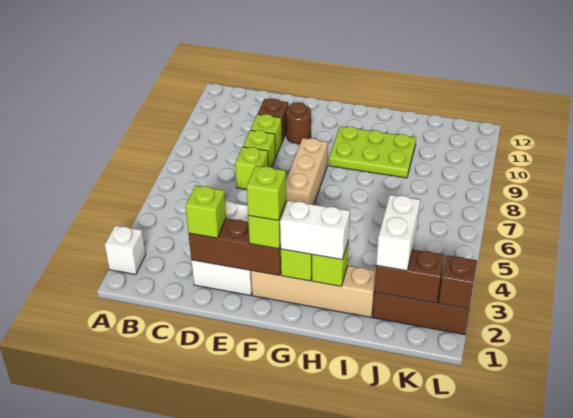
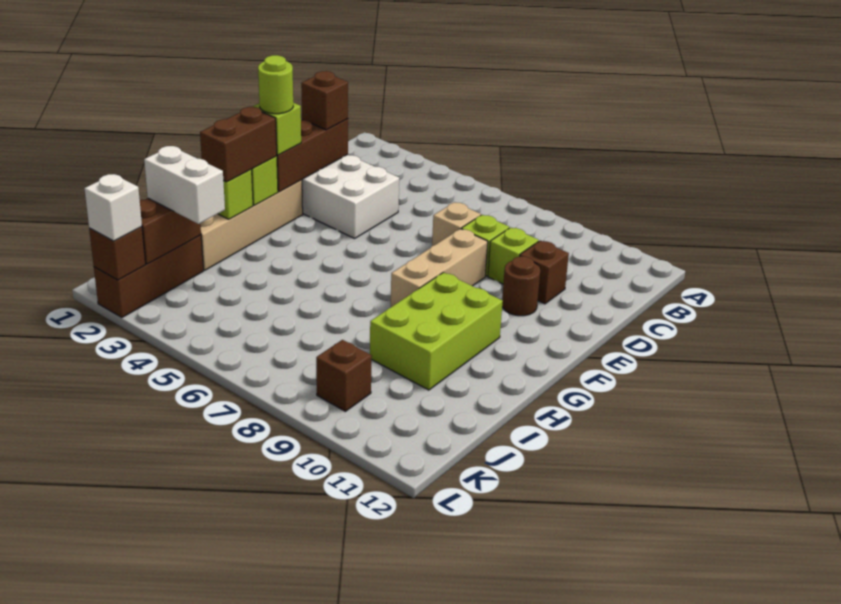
white brick A2 level 1 -> white brick L2 level 3
lime brick D2 level 3 -> brown brick D2 level 3
lime brick D7 level 1 -> tan brick D7 level 1
lime brick F2 level 4 -> lime round brick F2 level 4
tan brick F6:F8 level 1 -> tan brick E8:G8 level 1
white brick G2:H2 level 3 -> brown brick G2:H2 level 3
lime plate G9:I10 level 1 -> lime brick G9:I10 level 1
none -> brown brick K9 level 1

